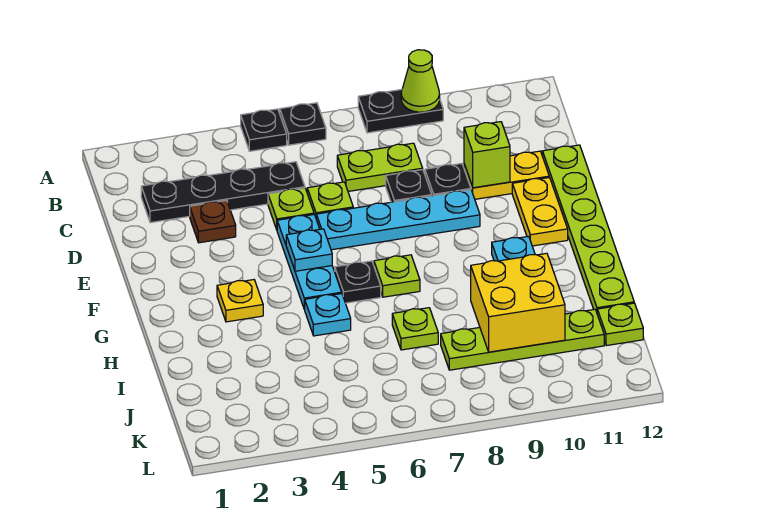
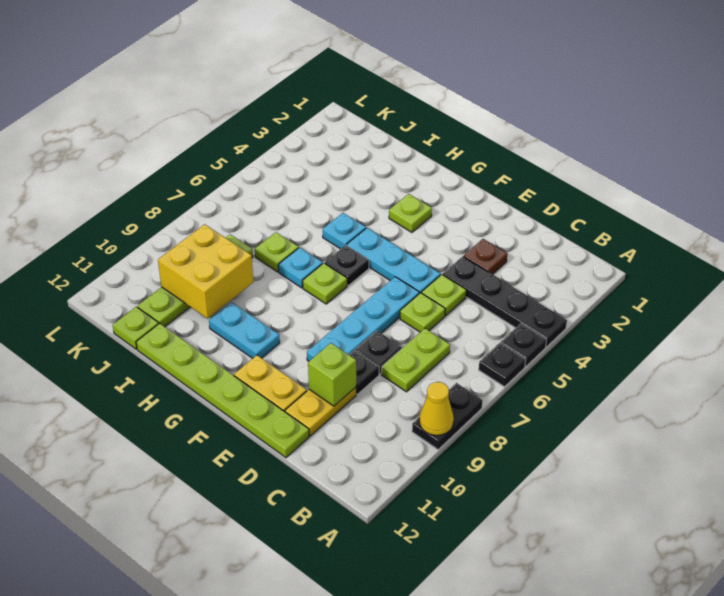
lime cone A9 level 2 -> yellow cone A9 level 2
black plate C2:C5 level 1 -> black plate A4:D4 level 1
cyan plate F5 level 2 -> cyan plate H7 level 1
yellow plate G3 level 1 -> lime plate G3 level 1

